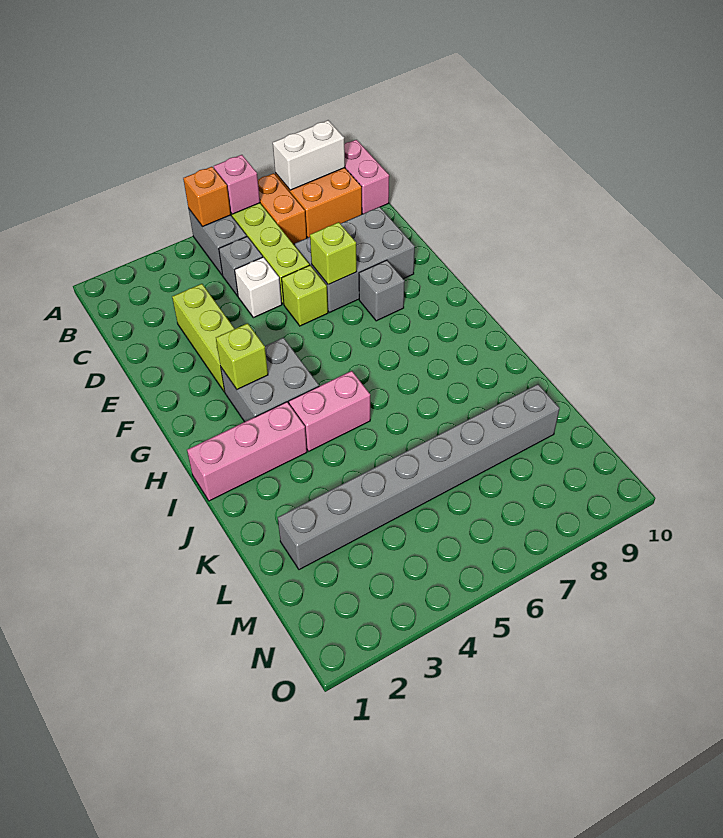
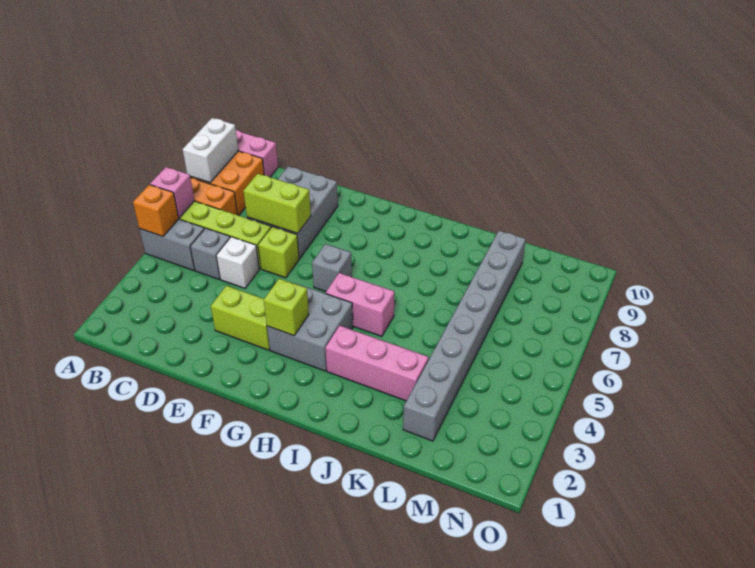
lime brick D3:F3 level 1 -> lime brick E3:F3 level 1
lime brick E7 level 2 -> lime brick D7:E7 level 2
grey brick F8 level 1 -> grey brick G6 level 1
pink brick I1:I3 level 1 -> pink brick I3:K3 level 1
pink brick I4:I5 level 1 -> pink brick H5:I5 level 1

